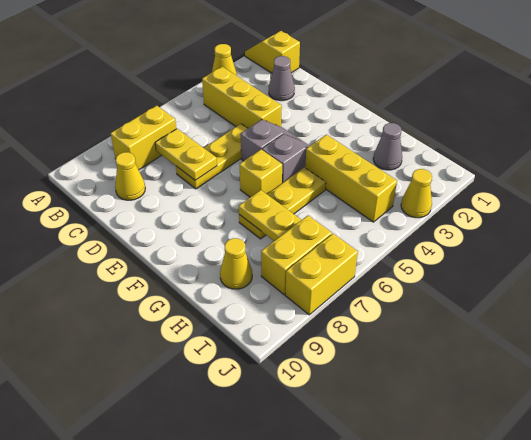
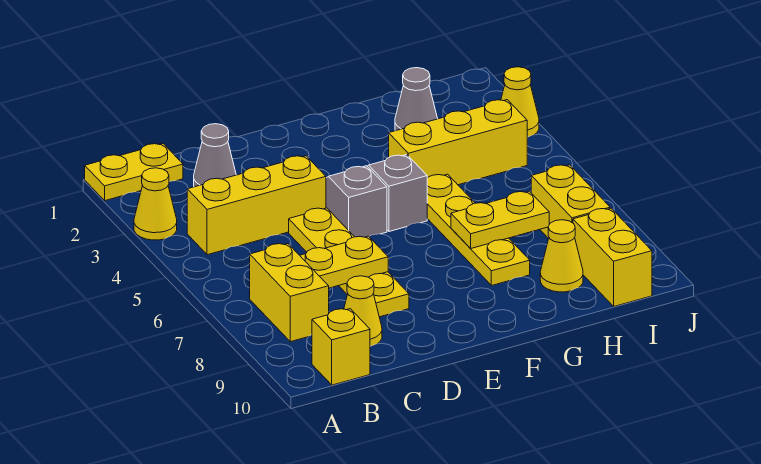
yellow slope A1:B1 level 1 top B -> yellow plate A1:B1 level 1
yellow plate D5:D7 level 1 -> yellow plate D5:D8 level 1
yellow brick F6 level 1 -> yellow brick B10 level 1
yellow plate G5:G7 level 1 -> yellow plate G5:G8 level 1
yellow brick J7:J8 level 1 -> yellow brick I9:I10 level 1

